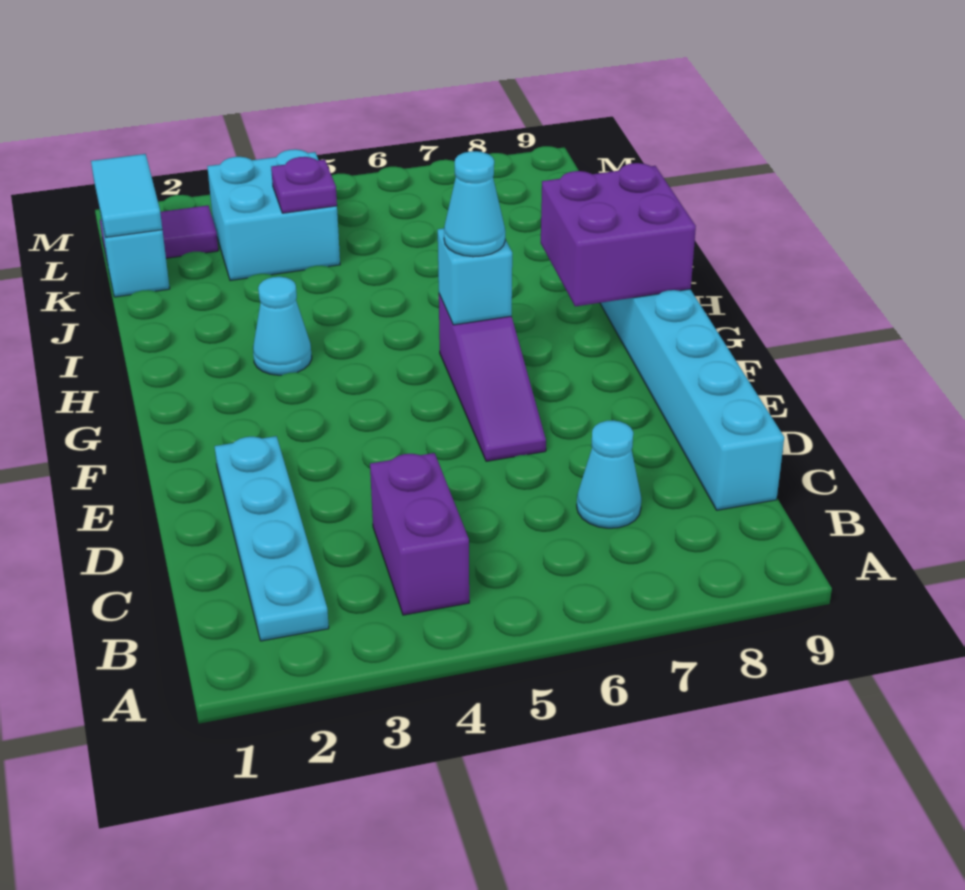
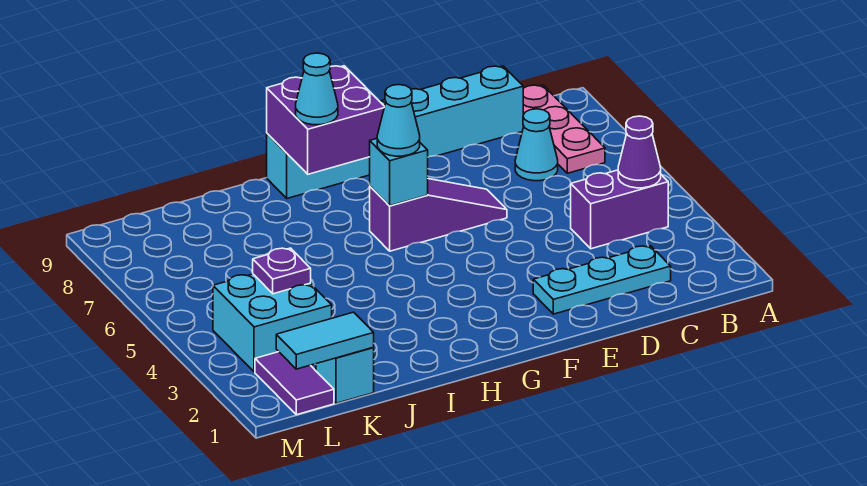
cyan plate B2:E2 level 1 -> cyan plate C2:E2 level 1
none -> purple cone B4 level 2
none -> pink plate B7:B9 level 1
cyan cone H3 level 1 -> cyan cone H8 level 3

